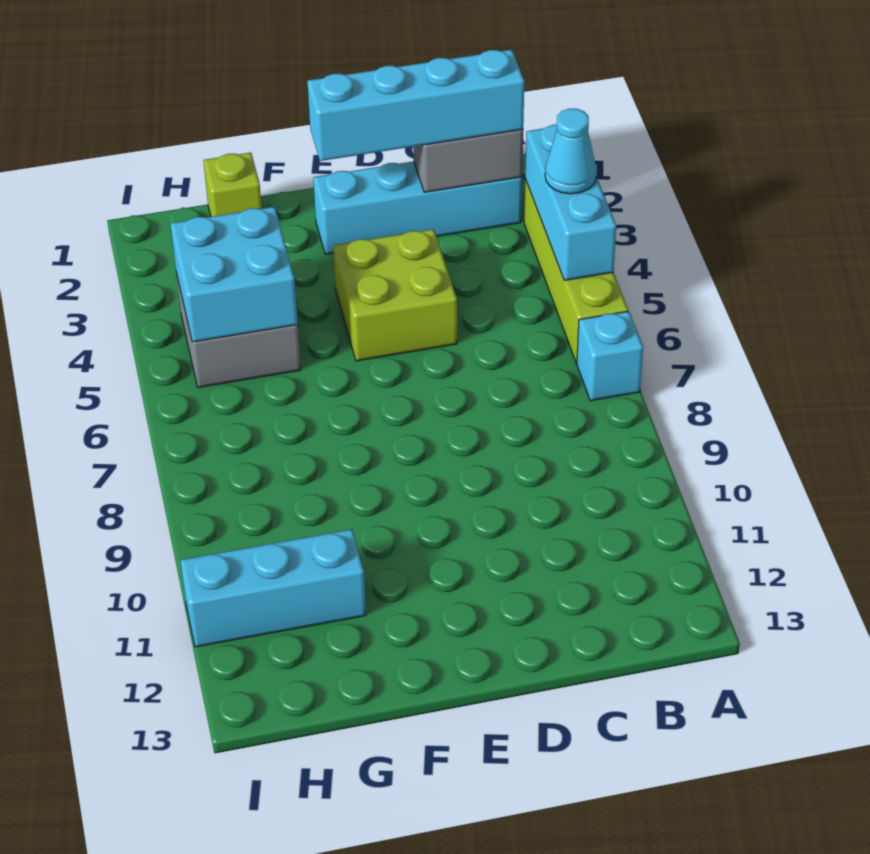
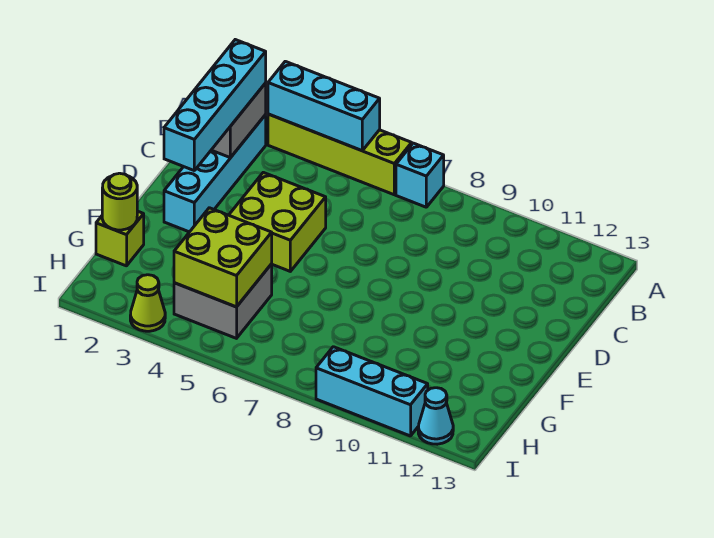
cyan cone A4 level 3 -> cyan cone I12 level 1
none -> lime round brick G1 level 2
cyan brick G4:H5 level 2 -> lime brick G4:H5 level 2
cyan brick G11:I11 level 1 -> cyan brick I9:I11 level 1
none -> lime cone I3 level 1

